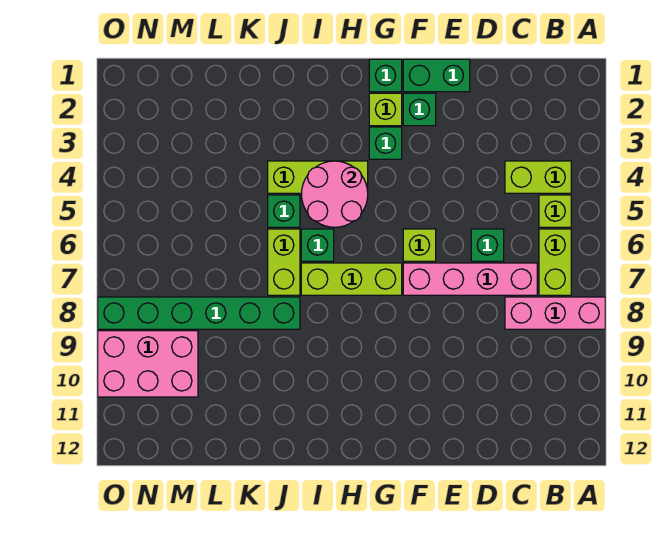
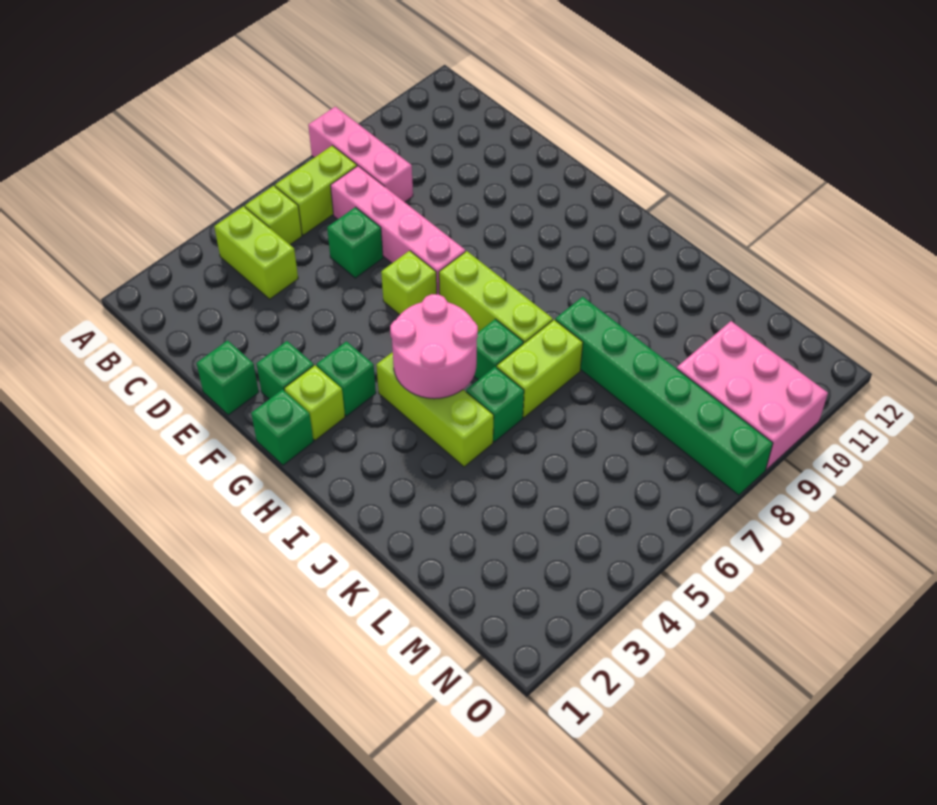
green brick E1:F1 level 1 -> green brick E1 level 1

